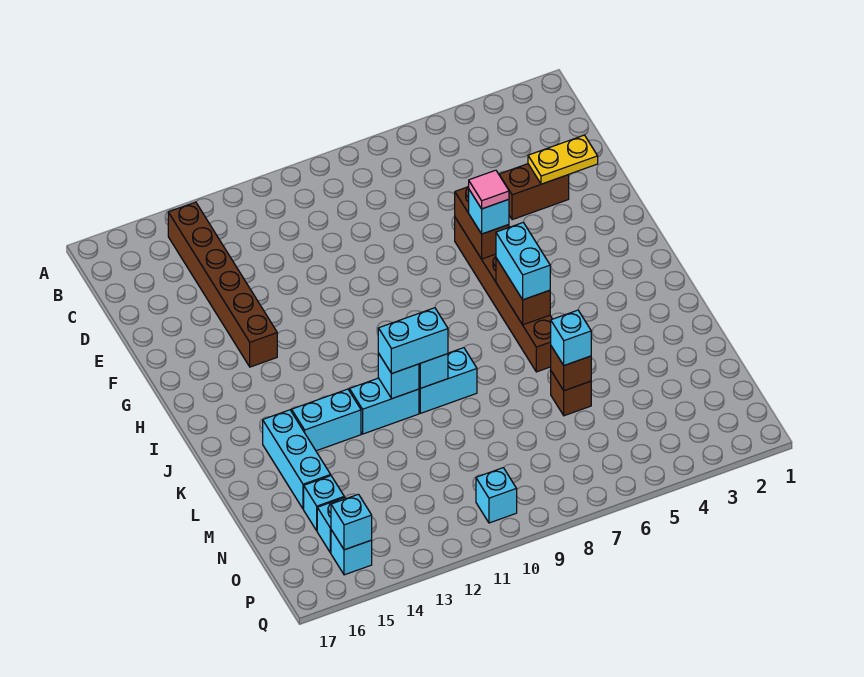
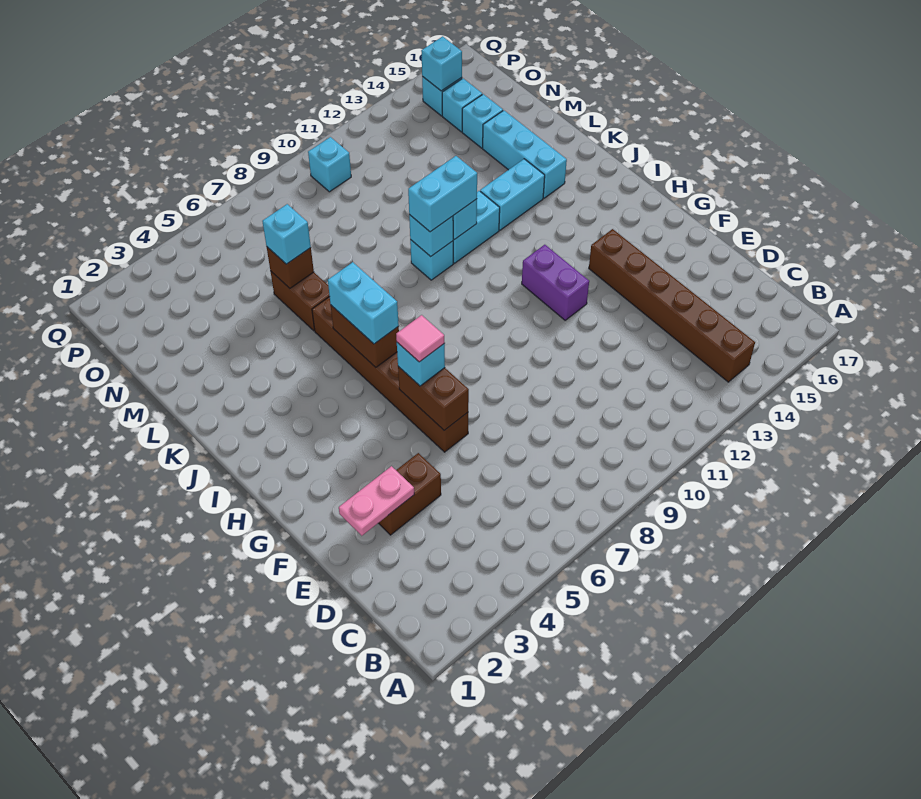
yellow plate E2:E3 level 2 -> pink plate E2:E3 level 2
none -> purple brick G12:H12 level 1
cyan brick K9:K10 level 1 -> cyan brick K10 level 1
brown brick M6 level 1 -> brown brick L6:M6 level 1

